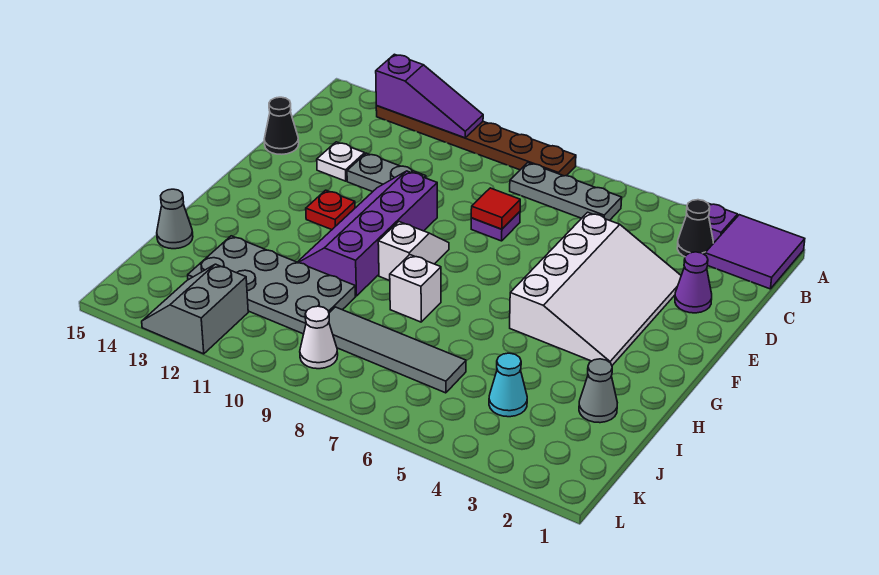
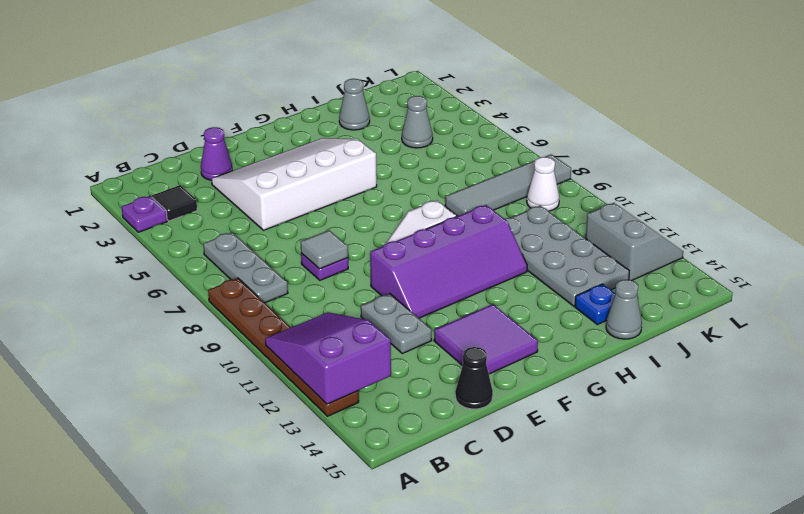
purple tile A1:B2 level 1 -> purple tile E13:F14 level 1
purple slope A11:A13 level 2 top 13 -> purple slope A11:B13 level 2 top 13
black cone B3 level 1 -> black tile B3 level 1
red tile D8 level 2 -> grey tile D8 level 2
white plate D13 level 1 -> none
red plate F12 level 1 -> none
white brick H8 level 1 -> none
none -> blue plate I14 level 1
cyan cone J4 level 1 -> grey cone J4 level 1
grey tile J6:J9 level 1 -> grey tile I8:L8 level 1
grey slope K12:L13 level 1 top 12 -> grey slope K12:L13 level 1 top K

